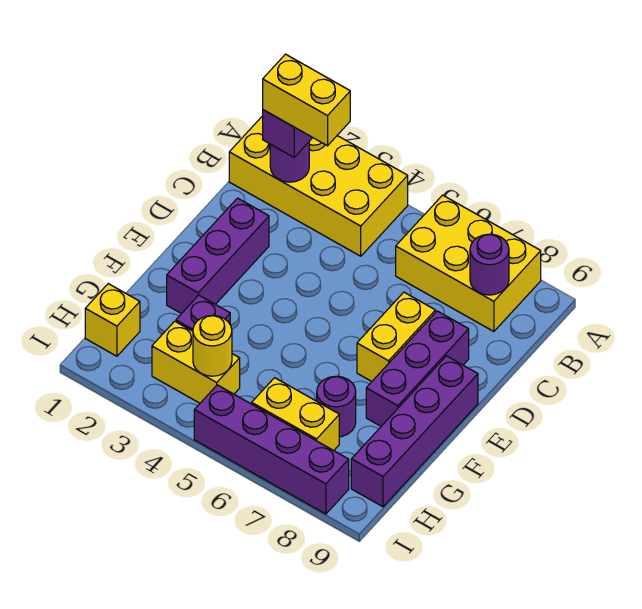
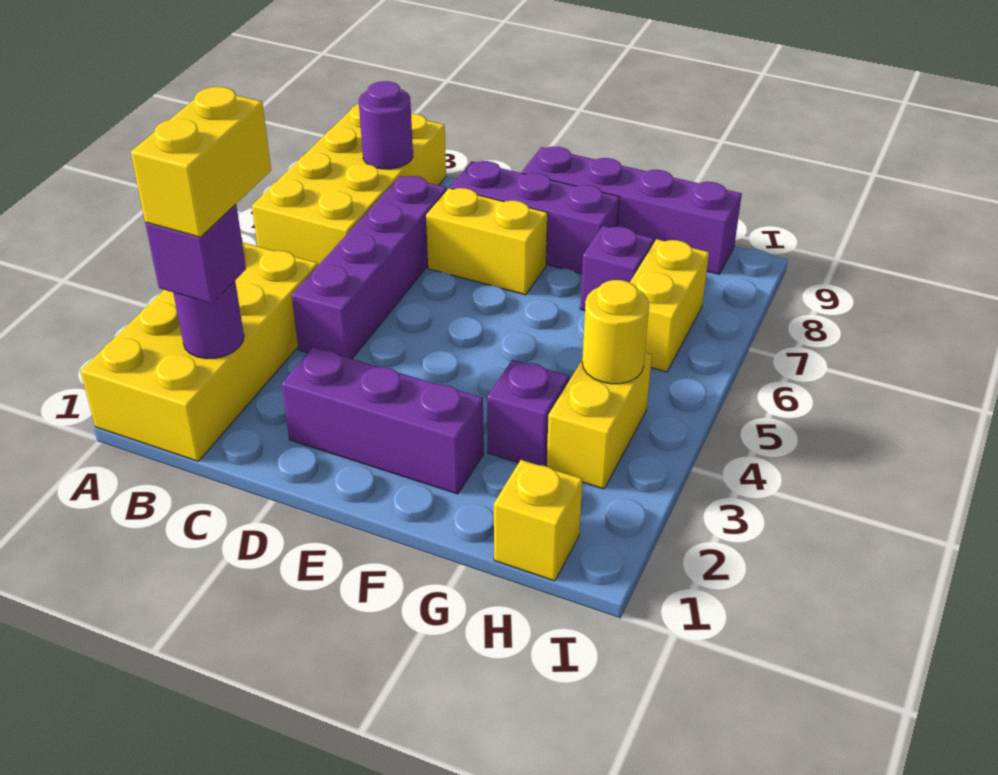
yellow brick A6:B8 level 1 -> yellow brick A6:B9 level 1
purple round brick G7 level 1 -> purple brick G7 level 1
purple brick I5:I8 level 1 -> purple brick C4:C7 level 1

